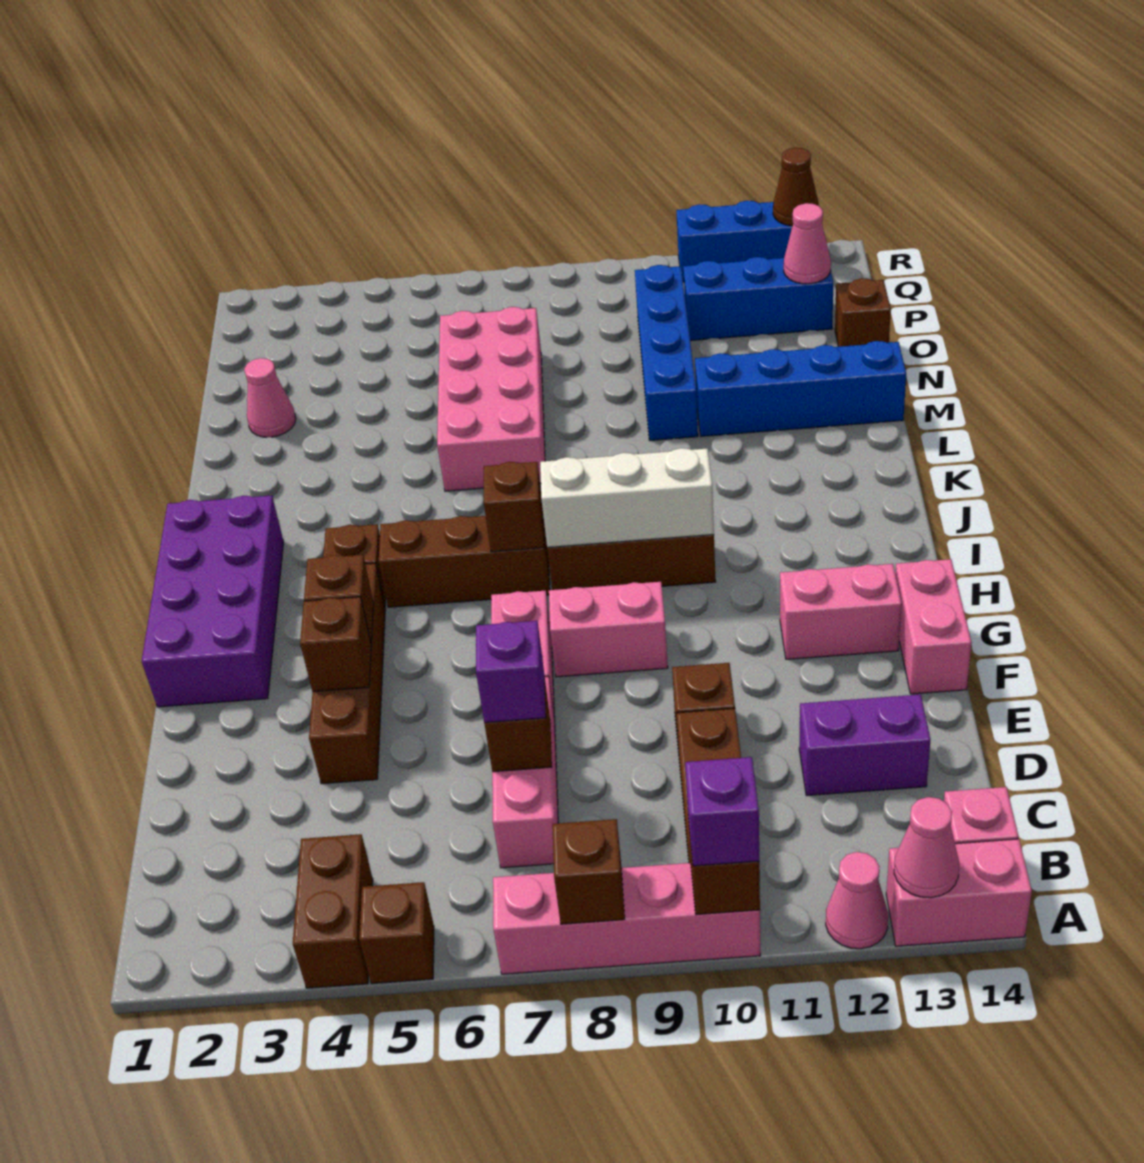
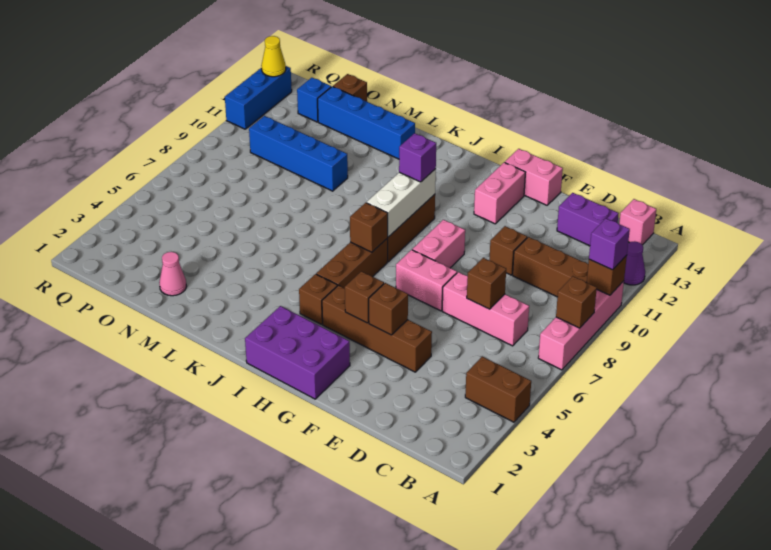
brown brick A5 level 1 -> none
pink cone A12 level 1 -> purple cone A12 level 1
pink brick A13:A14 level 1 -> none
pink cone A13 level 2 -> none
purple brick D7 level 3 -> purple brick I10 level 3
purple brick D12:D13 level 1 -> purple brick C13:D13 level 1
purple brick G1:J2 level 1 -> purple brick G1:I2 level 1
pink brick L6:O7 level 1 -> none
blue brick M11:M14 level 1 -> blue brick L13:O13 level 1
blue brick P11:P13 level 1 -> blue brick P13 level 1
pink cone P13 level 2 -> none
brown cone R13 level 2 -> yellow cone R13 level 2

